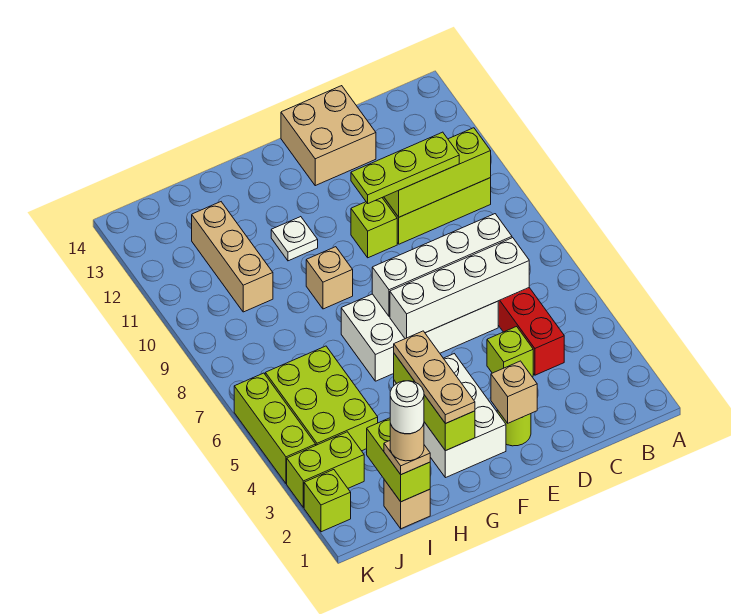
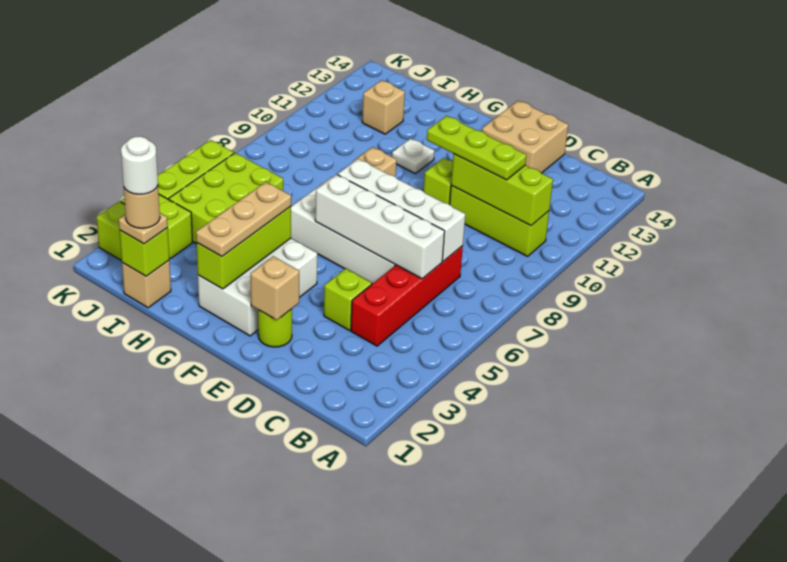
lime brick I1:I2 level 2 -> lime brick I1 level 2
tan brick I10:I12 level 1 -> tan brick I12 level 1

